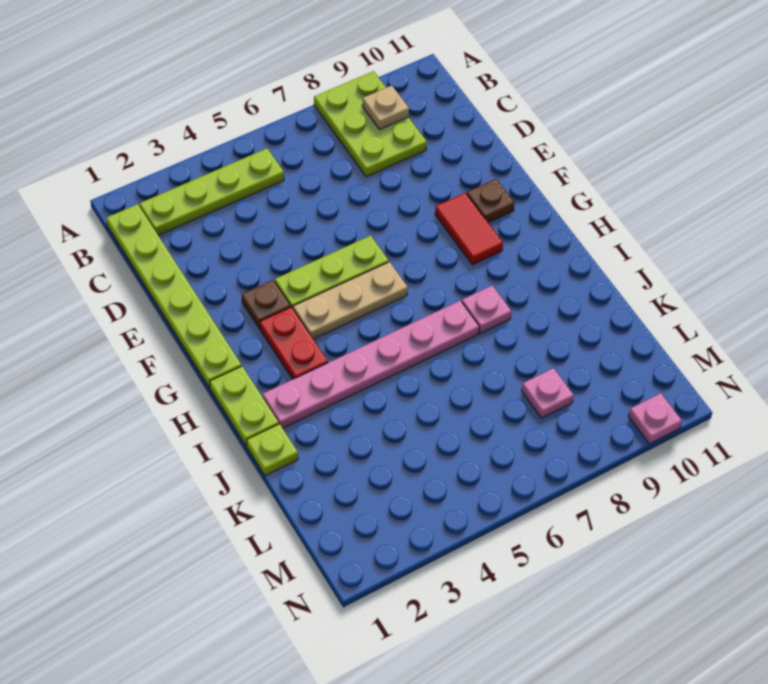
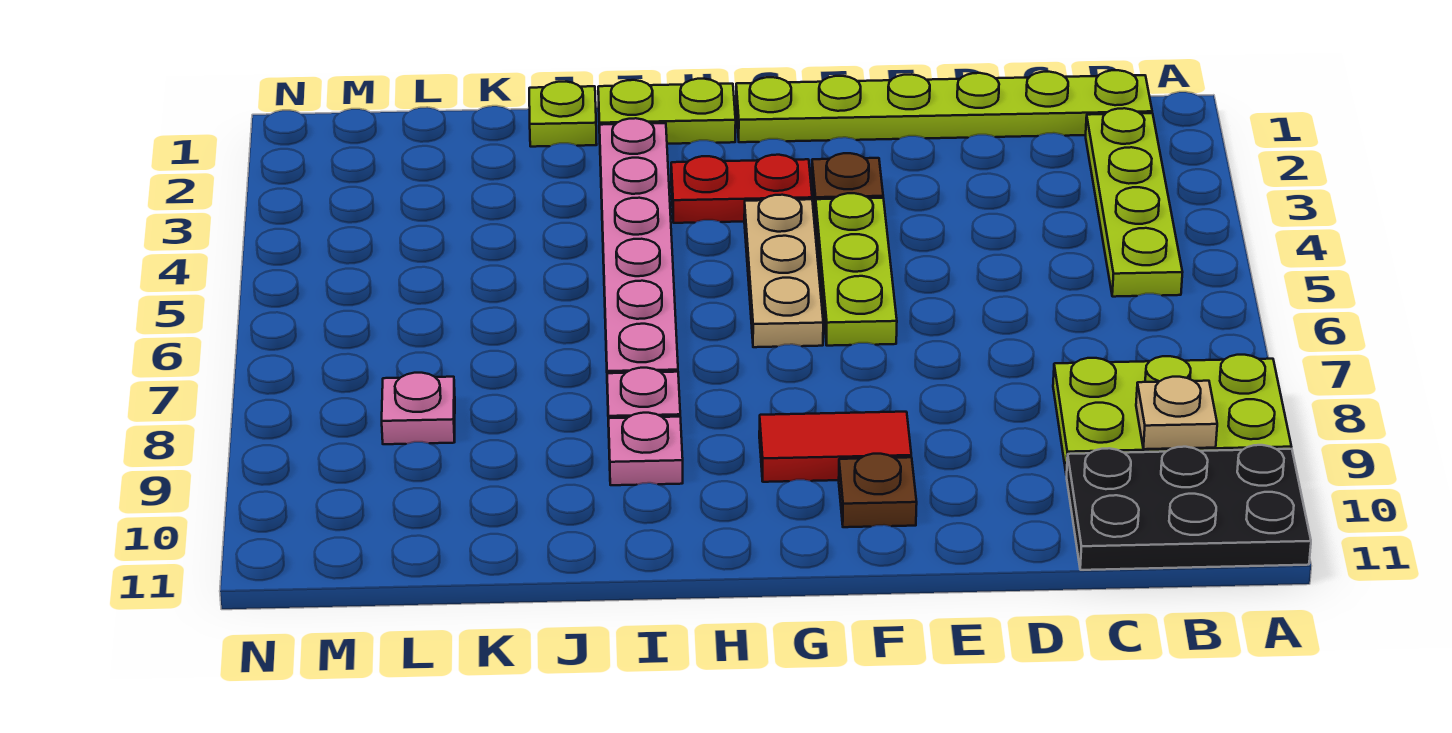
none -> black plate A10:C11 level 1
pink plate N10 level 1 -> pink plate I9 level 1

